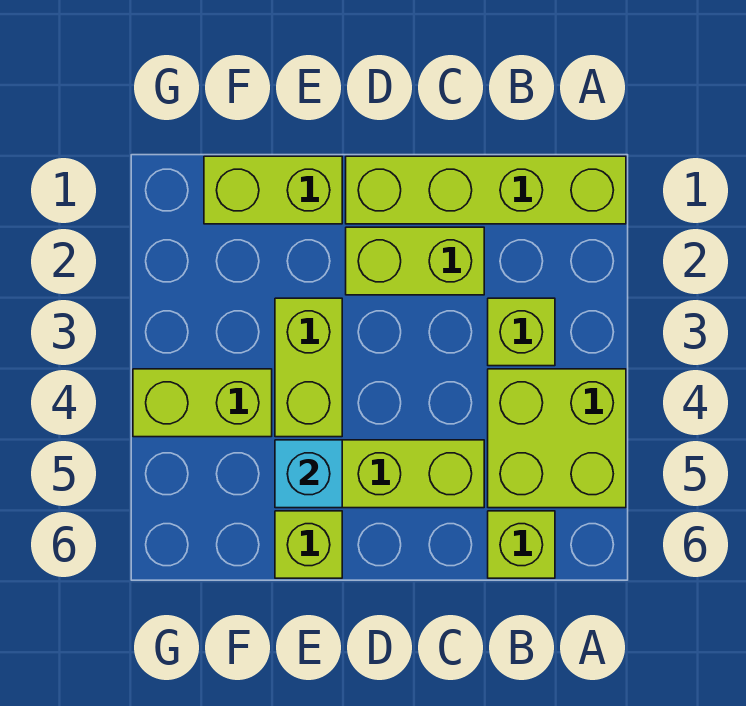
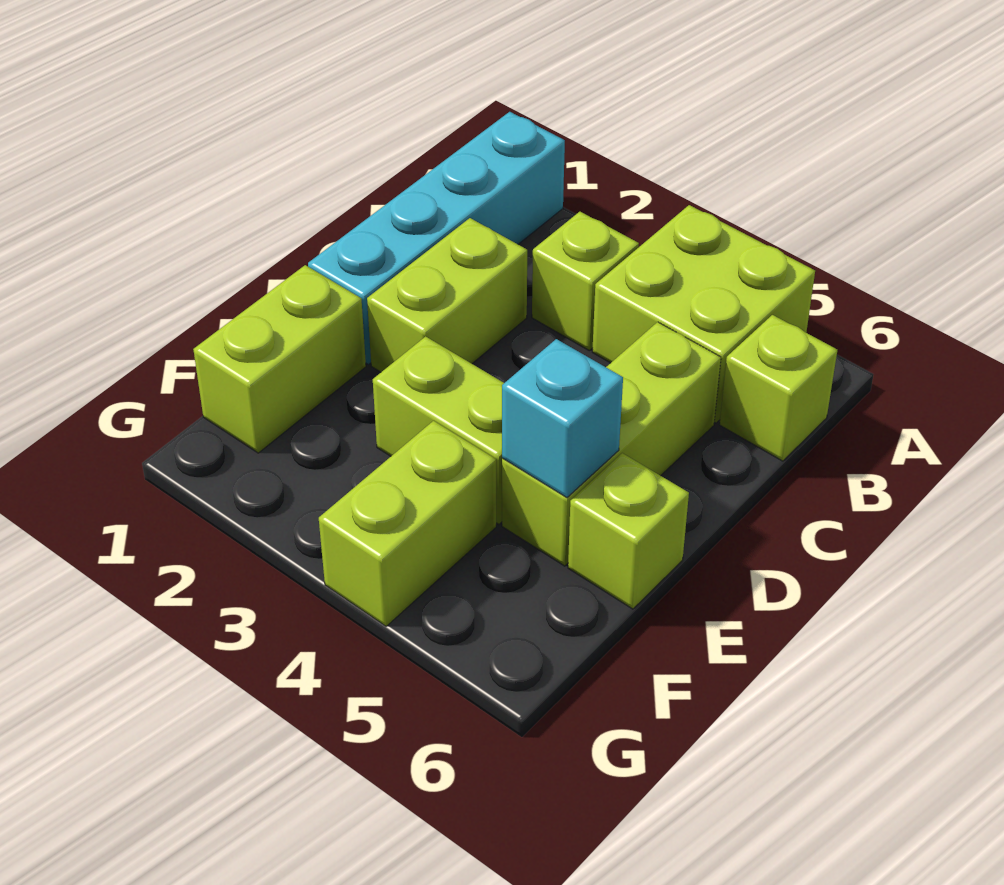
lime brick A1:D1 level 1 -> cyan brick A1:D1 level 1

